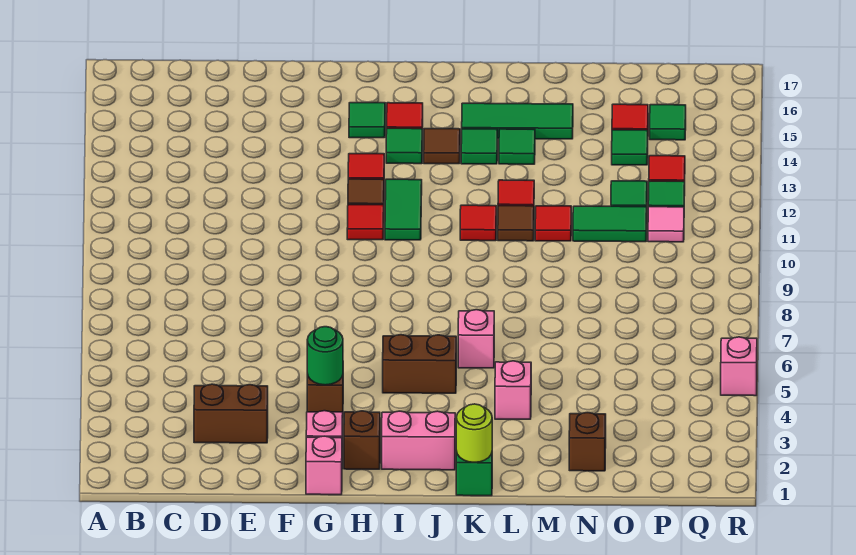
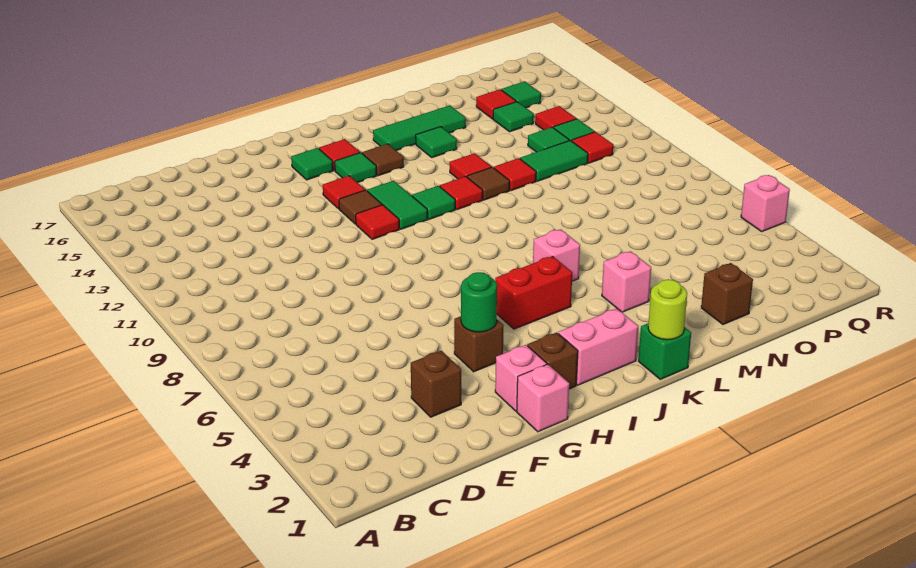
brown brick D3:E3 level 1 -> brown brick E3 level 1
brown brick I5:J5 level 1 -> red brick I5:J5 level 1
green tile K14 level 1 -> green tile J11 level 1
pink tile P11 level 1 -> red tile P11 level 1

